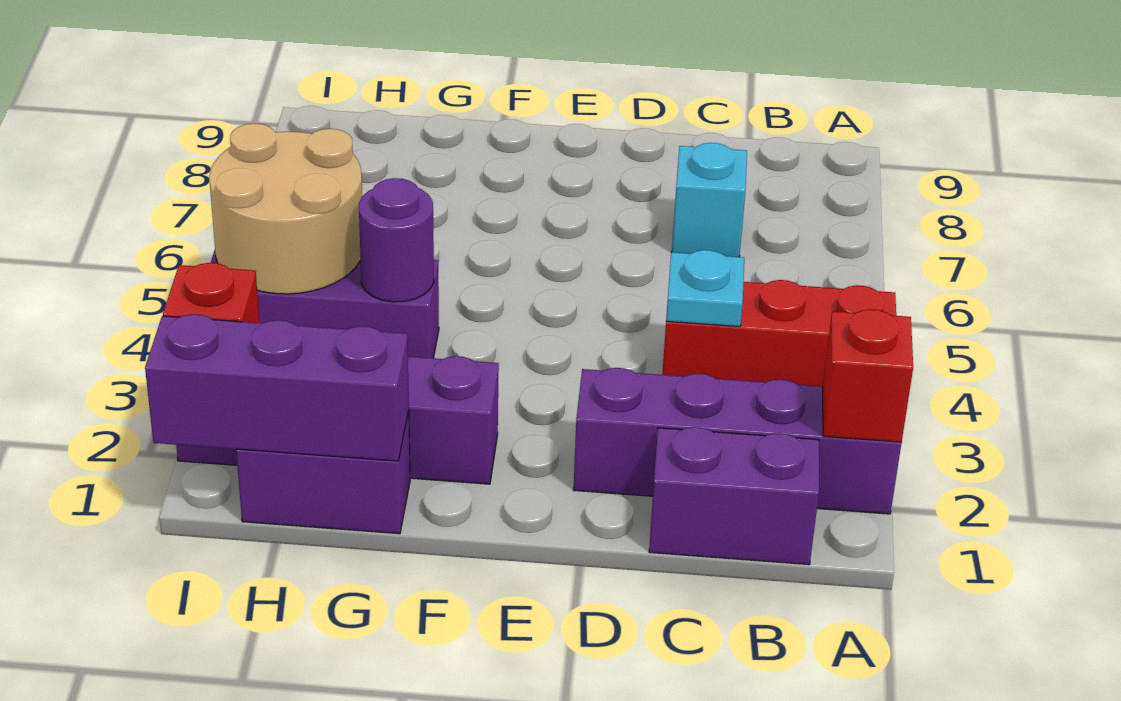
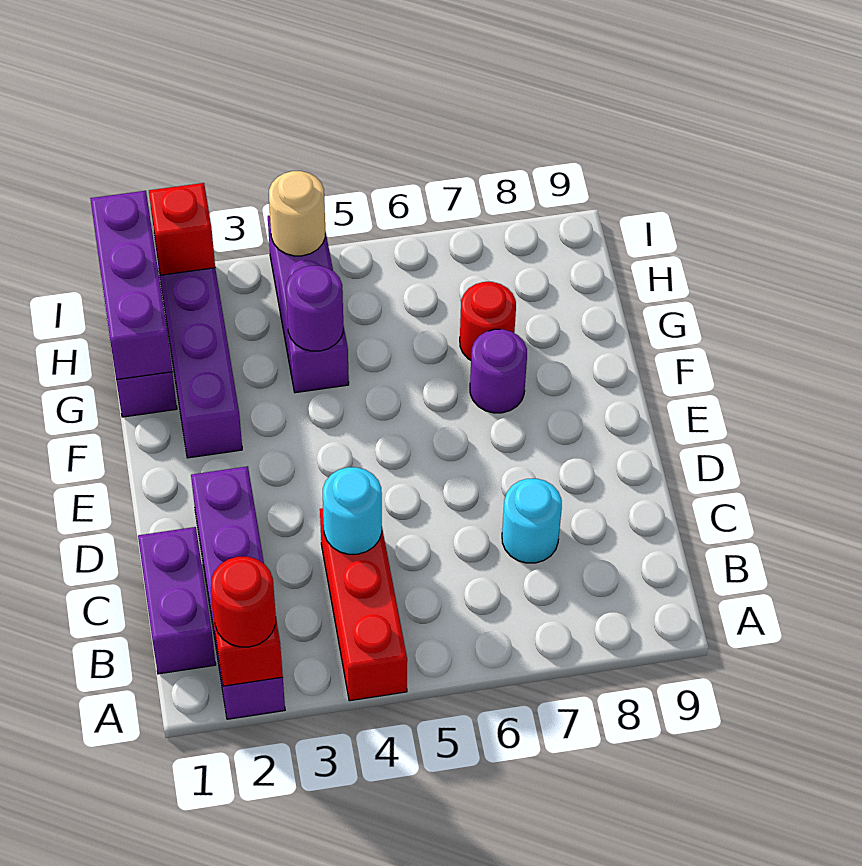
none -> red round brick A2 level 3
cyan plate C4 level 2 -> cyan round brick C4 level 2
cyan brick C7 level 1 -> cyan round brick C7 level 1
none -> purple round brick F7 level 1
none -> red round brick G7 level 1
tan round brick H4:I5 level 2 -> tan round brick I4 level 2

